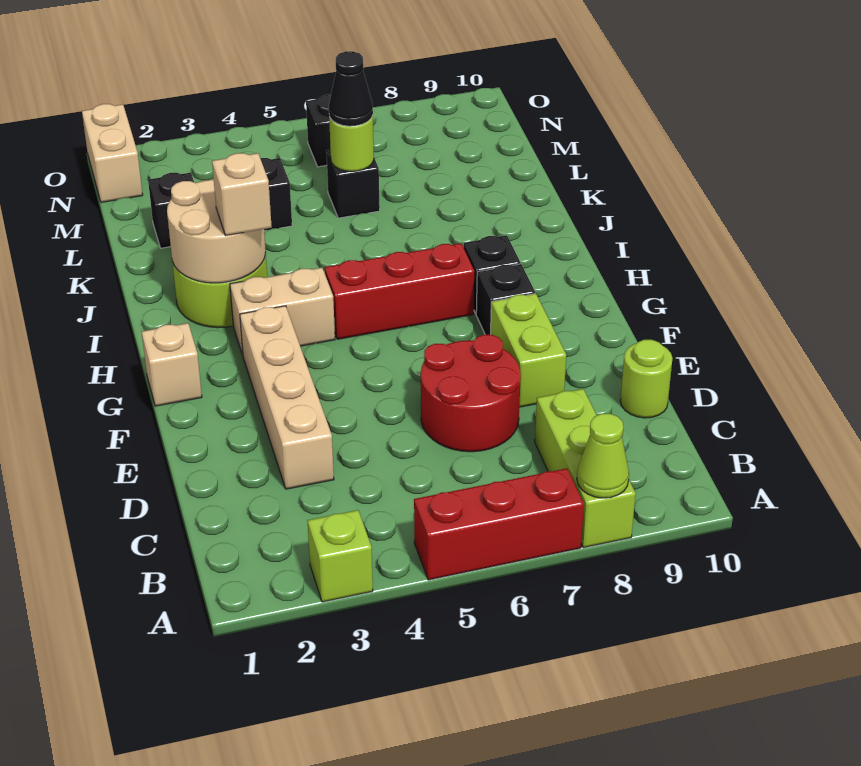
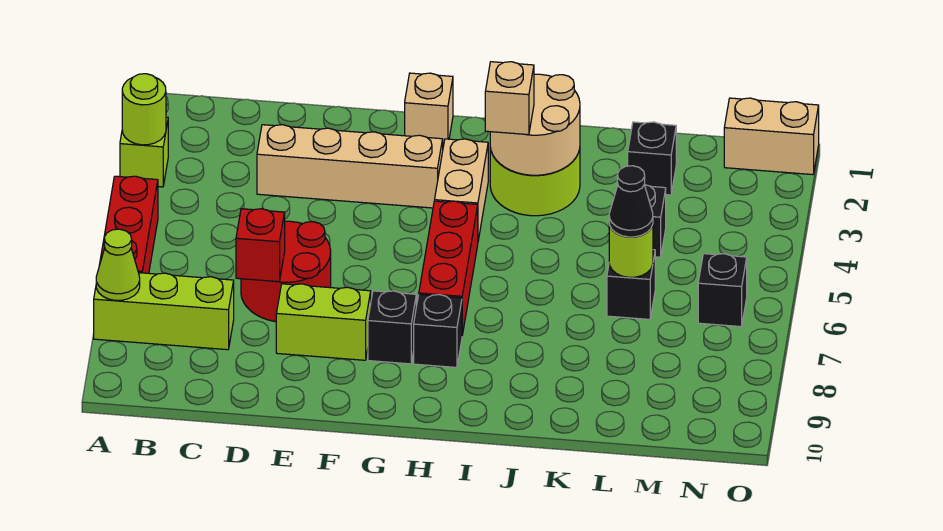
none -> red brick D7 level 2
lime round brick D10 level 1 -> lime round brick A3 level 2

